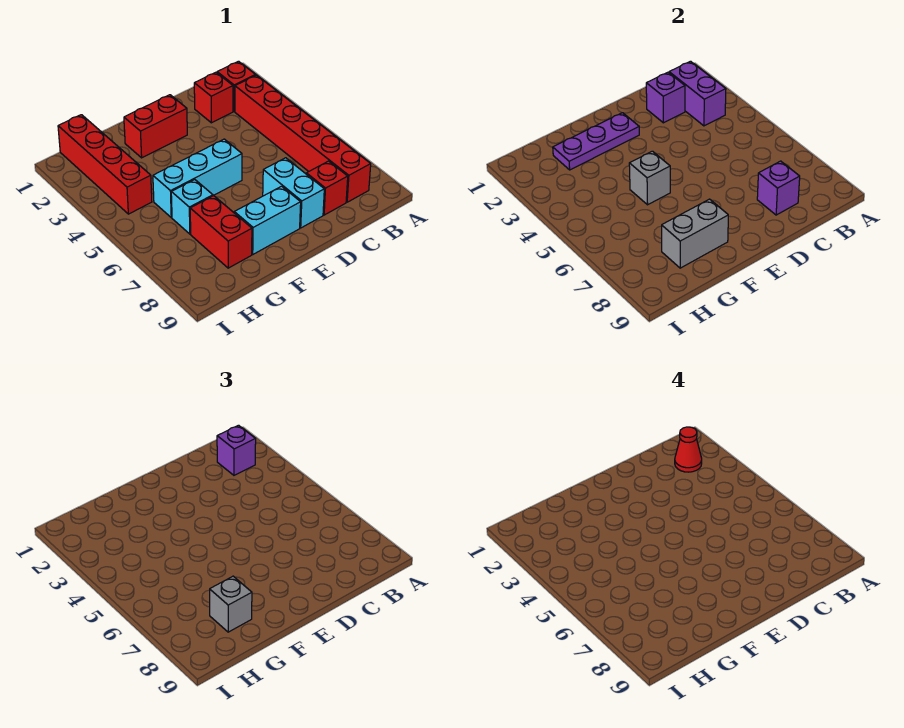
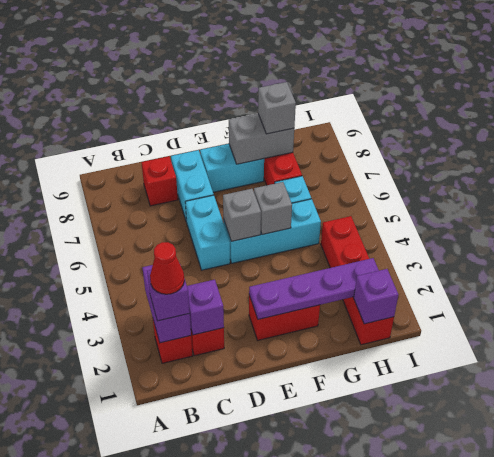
red brick B3:B8 level 1 -> none
purple brick C8 level 2 -> purple brick H1 level 2
none -> cyan brick D5:D6 level 1
purple plate E2:G2 level 2 -> purple plate E2:H2 level 2
none -> grey brick E5 level 2

